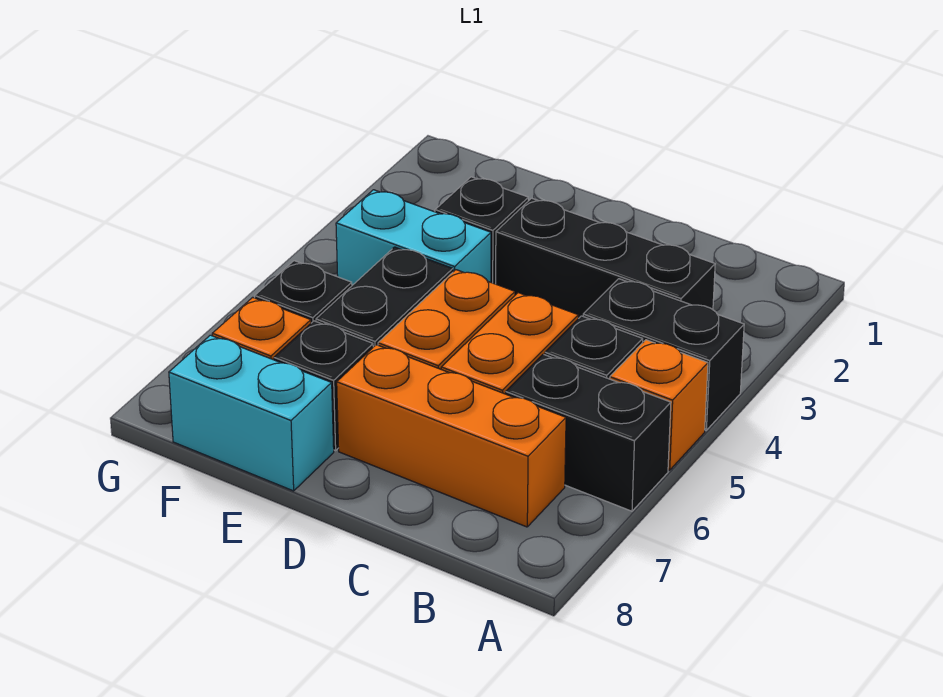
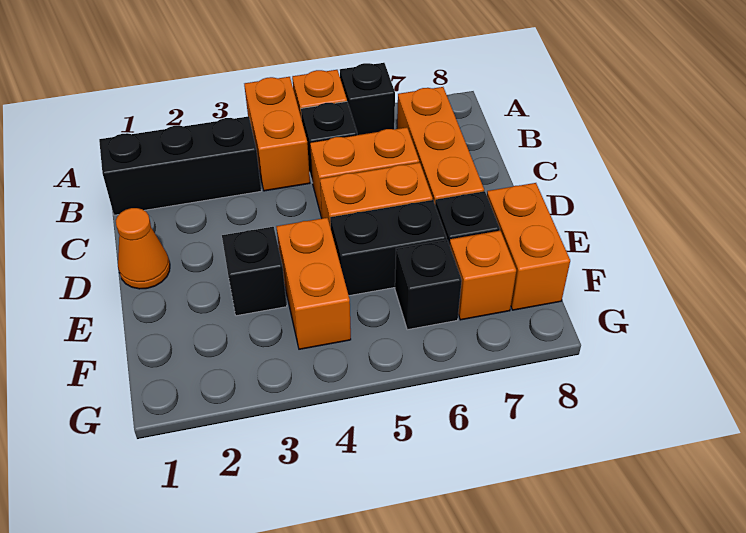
black brick A4:B4 level 1 -> orange brick A4:B4 level 1
black brick A6:B6 level 1 -> black brick A6 level 1
black brick B3:D3 level 1 -> black brick B1:B3 level 1
none -> orange cone D1 level 1
cyan brick E4:F4 level 1 -> orange brick E4:F4 level 1
cyan brick E8:F8 level 1 -> orange brick E8:F8 level 1

